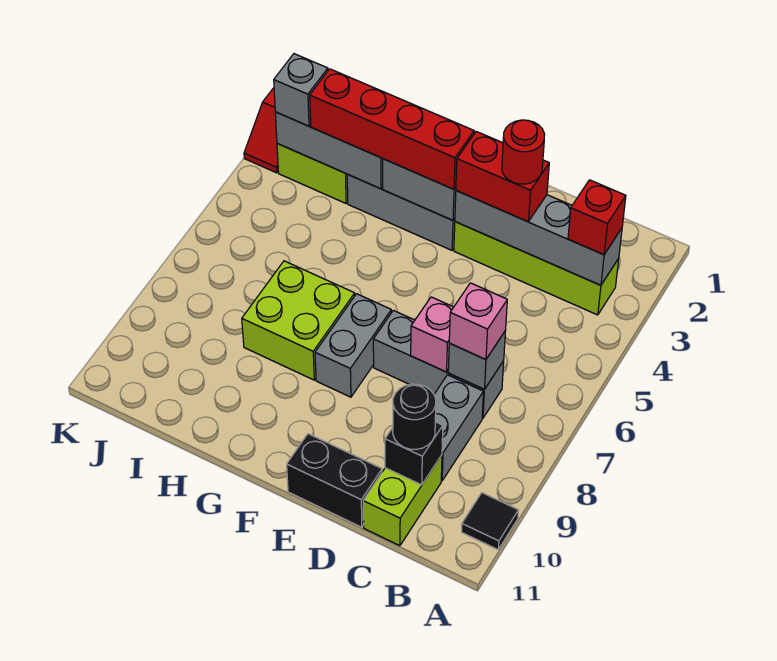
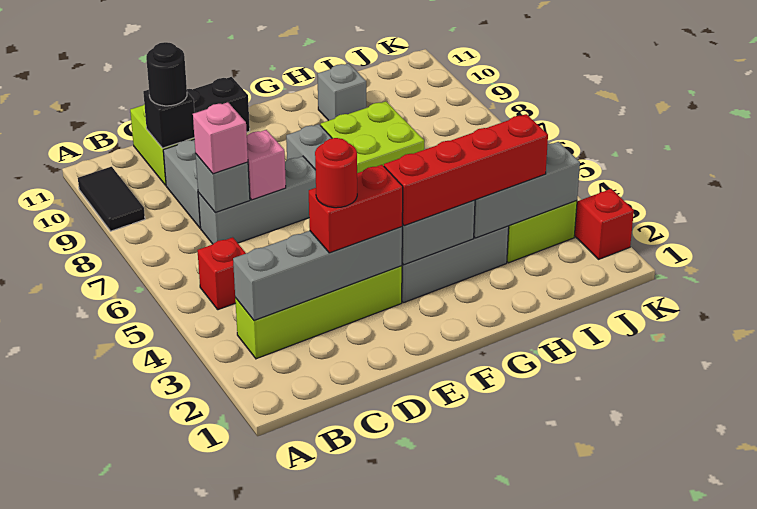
black tile A10 level 1 -> black tile A9:A10 level 1
red brick B3 level 3 -> red brick B5 level 1
grey brick J3 level 3 -> grey brick H10 level 1

